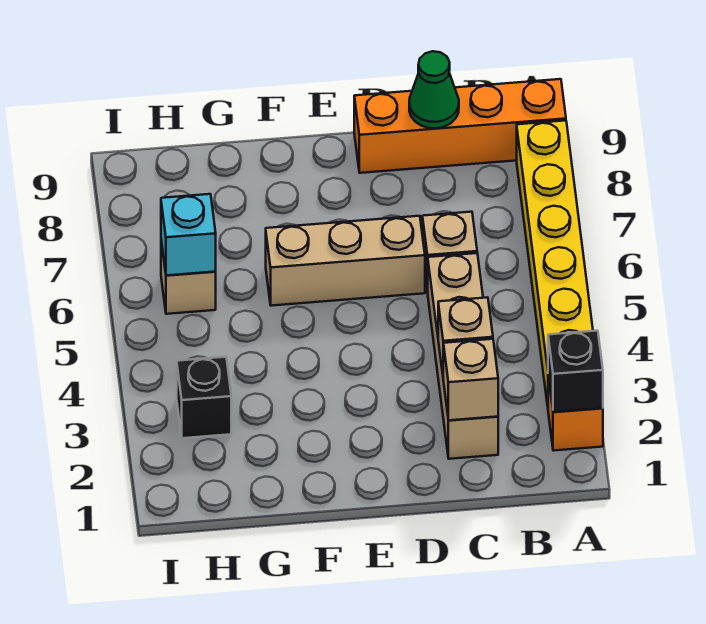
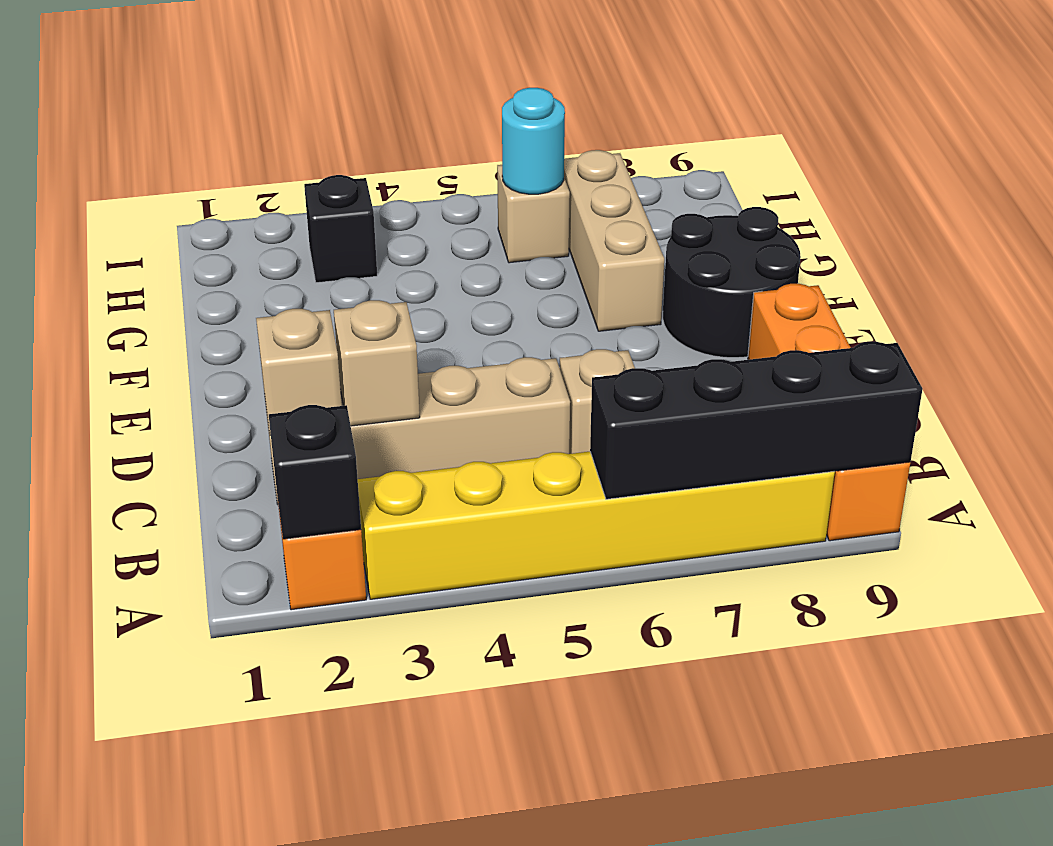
none -> black brick A6:A9 level 2
green cone C9 level 2 -> none
tan brick D6:F6 level 1 -> tan brick F7:H7 level 1
none -> black round brick E8:F9 level 1
cyan brick H6 level 2 -> cyan round brick H6 level 2

